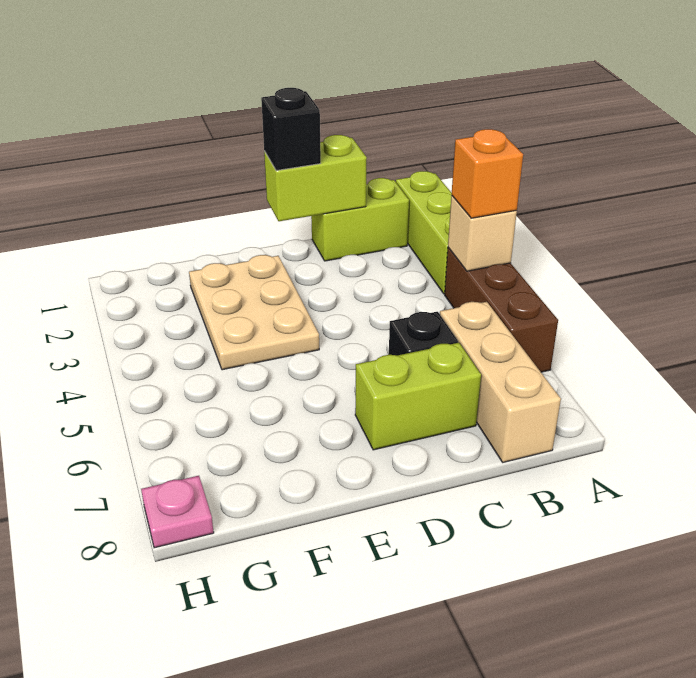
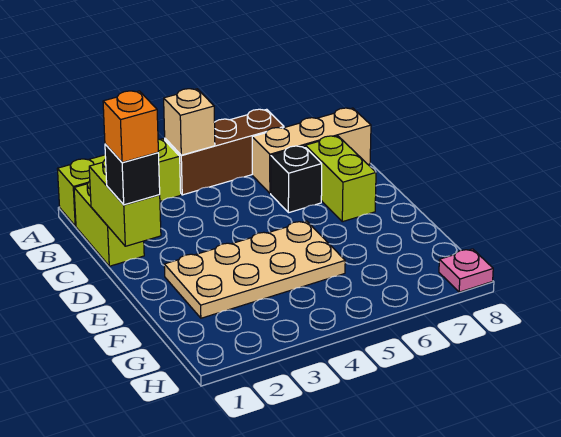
orange brick A4 level 3 -> orange brick D1 level 4
tan plate E2:F4 level 1 -> tan plate E2:F5 level 1

